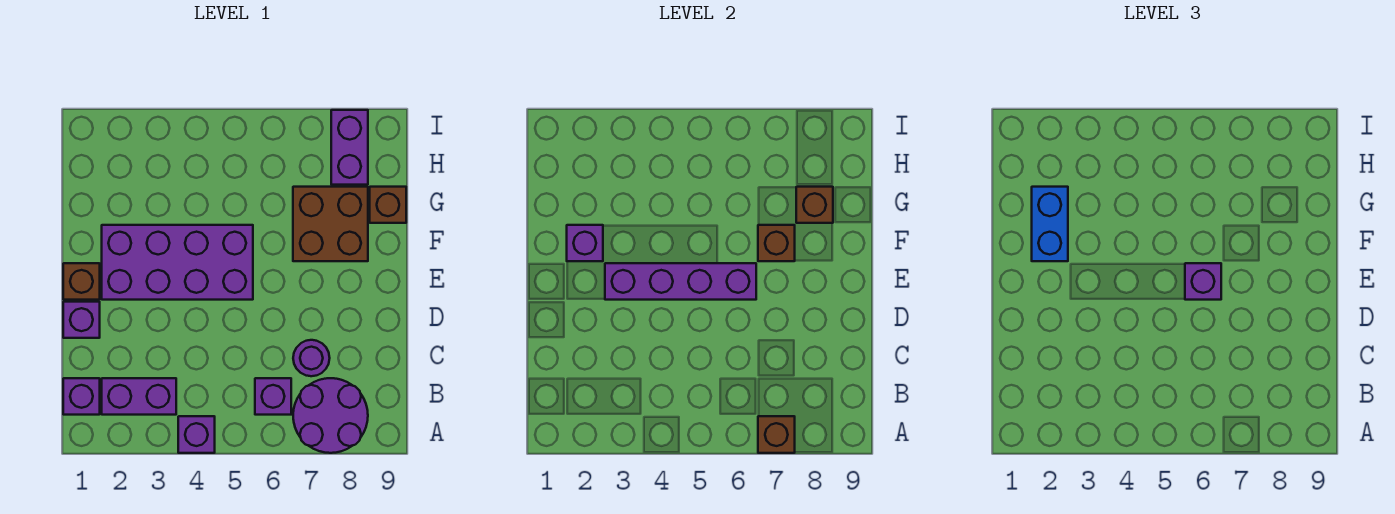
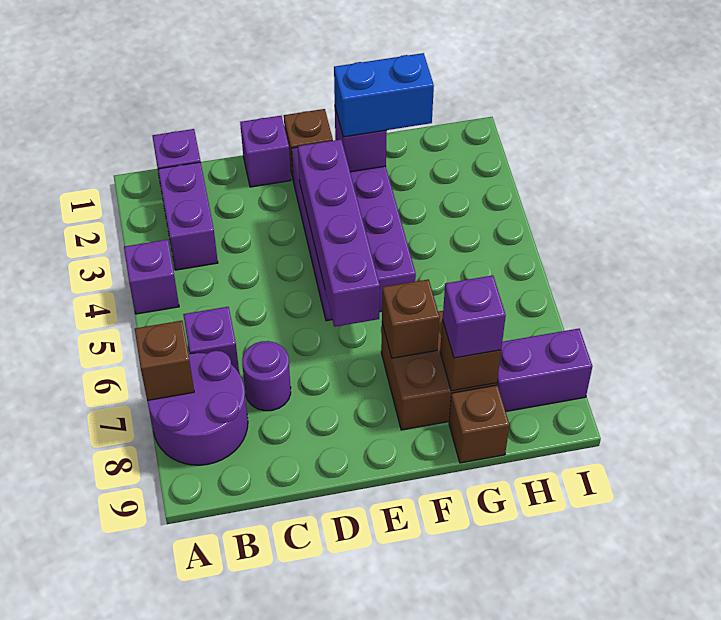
purple brick E6 level 3 -> purple brick G8 level 3

